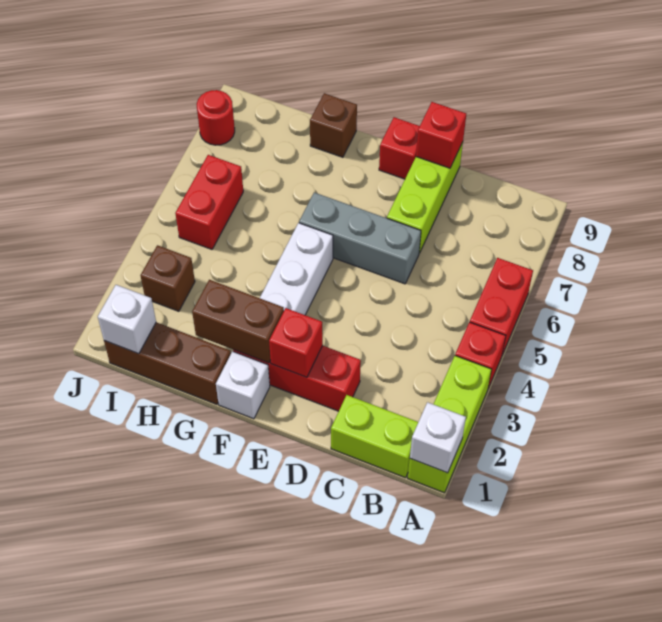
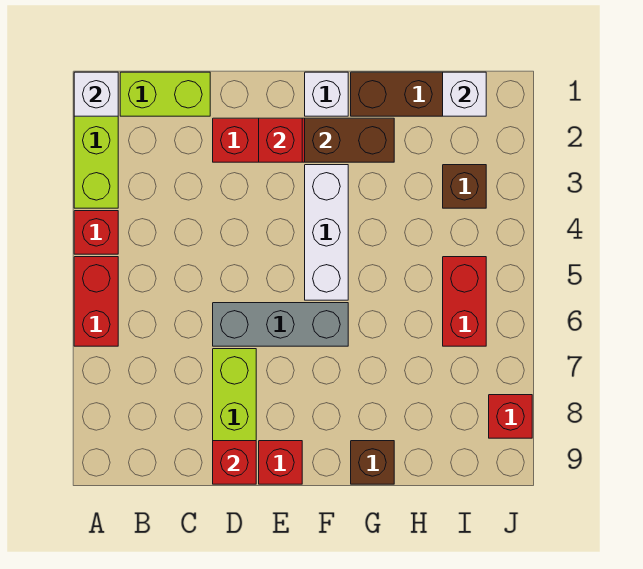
red round brick J8 level 1 -> red brick J8 level 1

